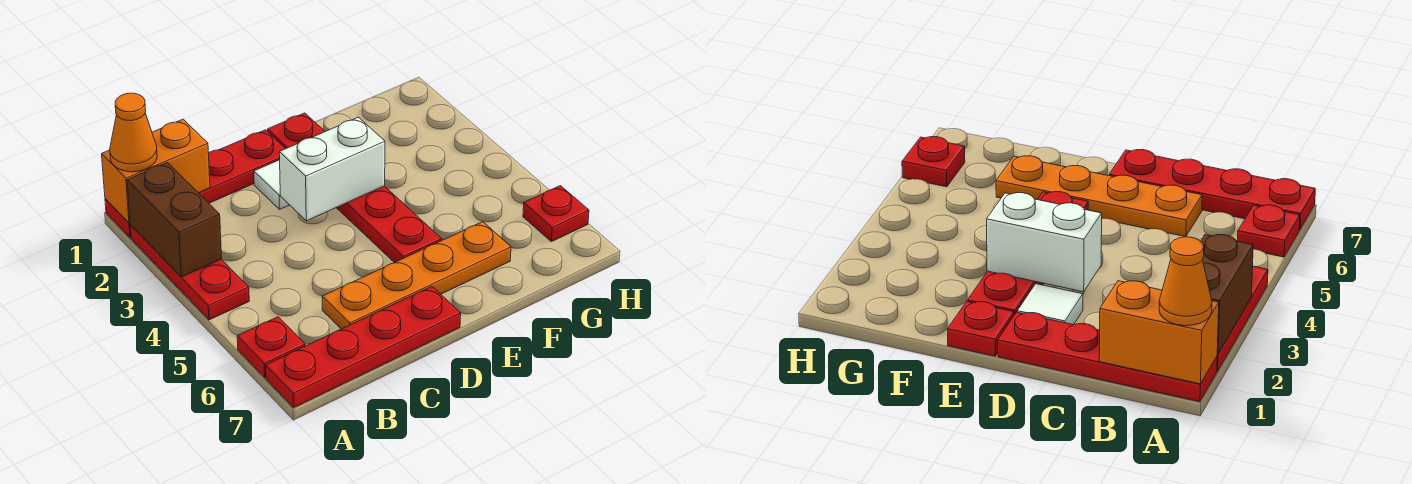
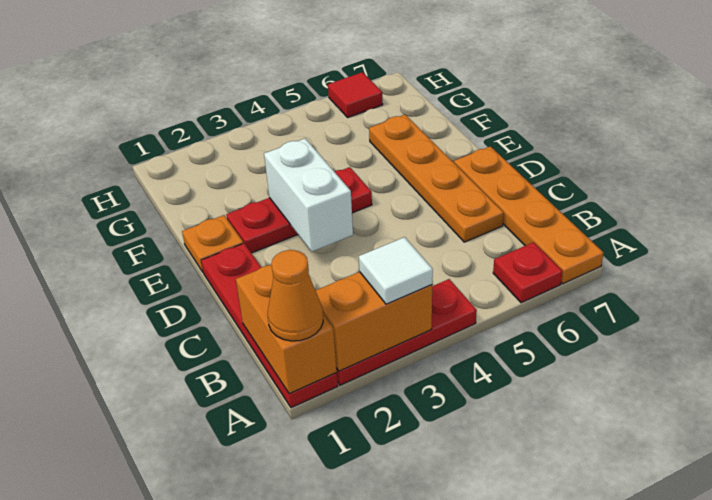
brown brick A2:A3 level 2 -> orange brick A2:A3 level 2
red plate A7:D7 level 1 -> orange plate A7:D7 level 1
white tile D2 level 1 -> white tile A3 level 3
red plate E1 level 1 -> orange plate E1 level 1
red plate E2:E5 level 1 -> red plate E2:E4 level 1
red plate H6 level 1 -> red tile H6 level 1

